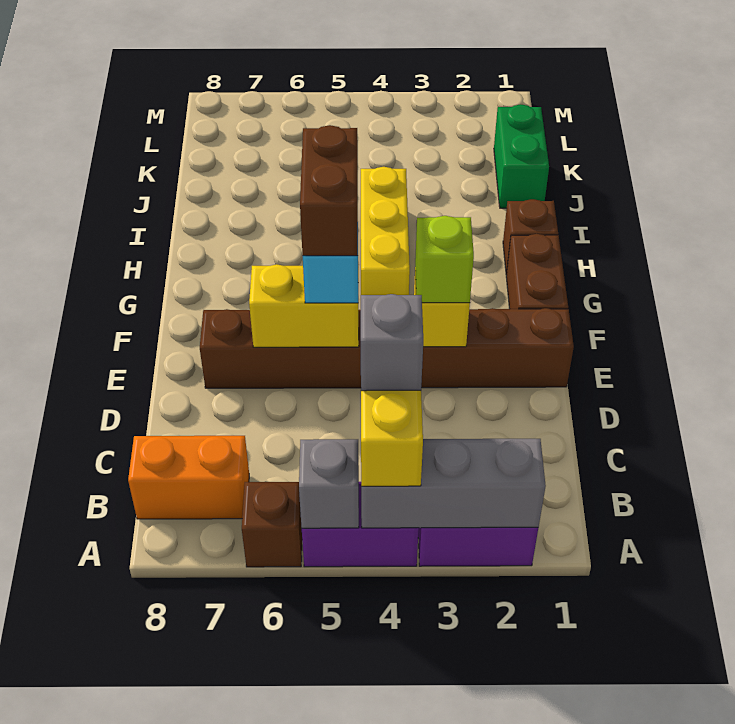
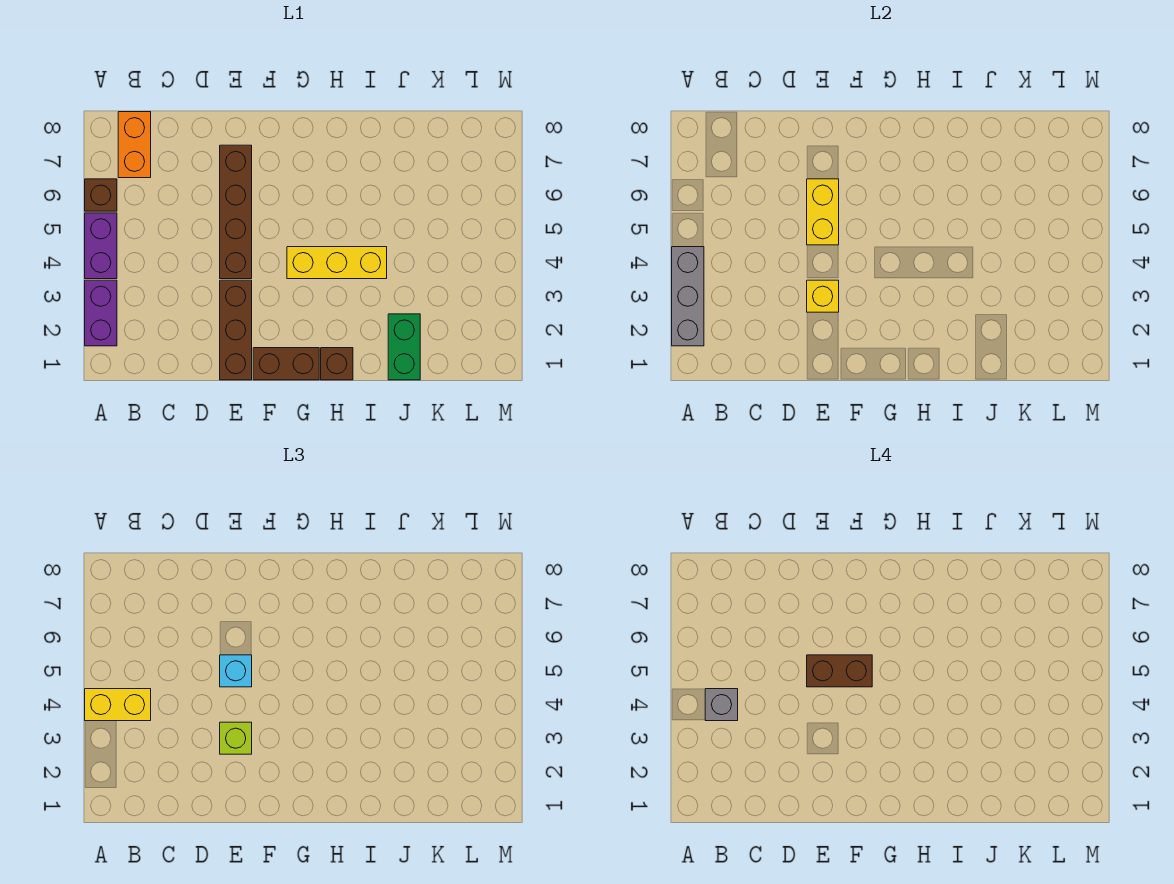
grey brick A5 level 2 -> none
green brick J1:K1 level 1 -> green brick J1:J2 level 1

